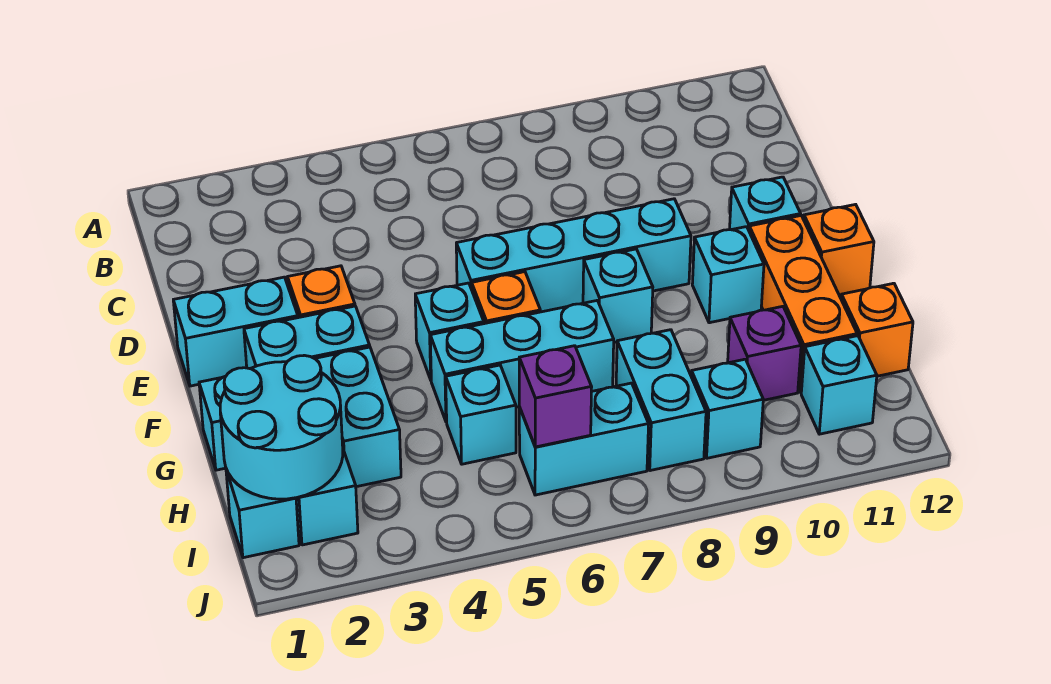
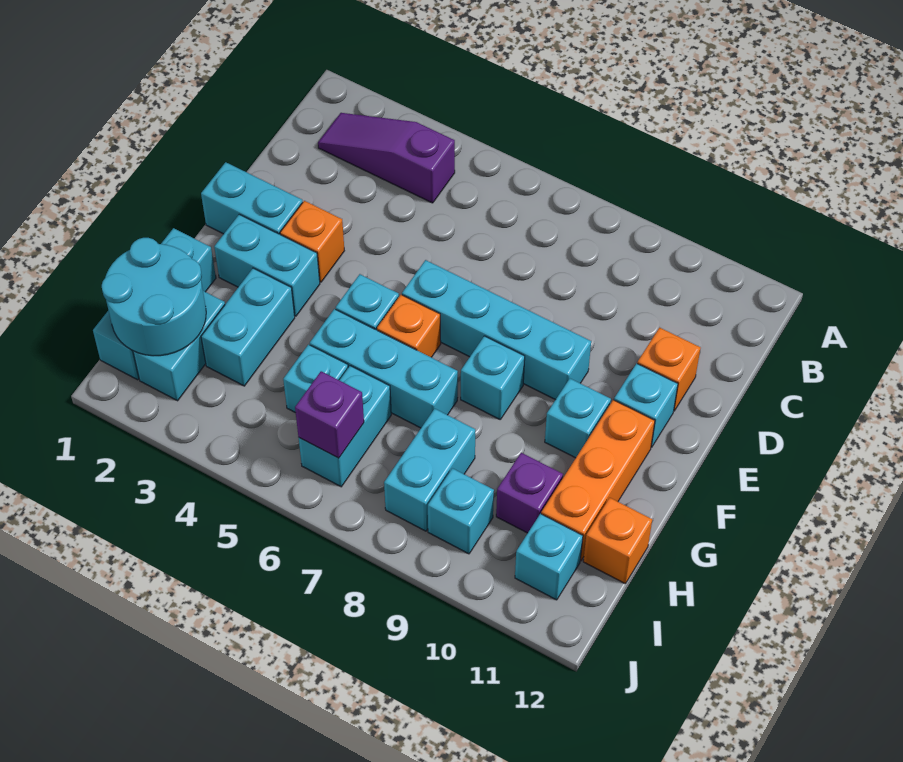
none -> purple slope B2:B4 level 1 top 4
orange brick F12 level 1 -> orange brick D11 level 1
cyan brick I6:I7 level 1 -> cyan brick H6:I6 level 1

